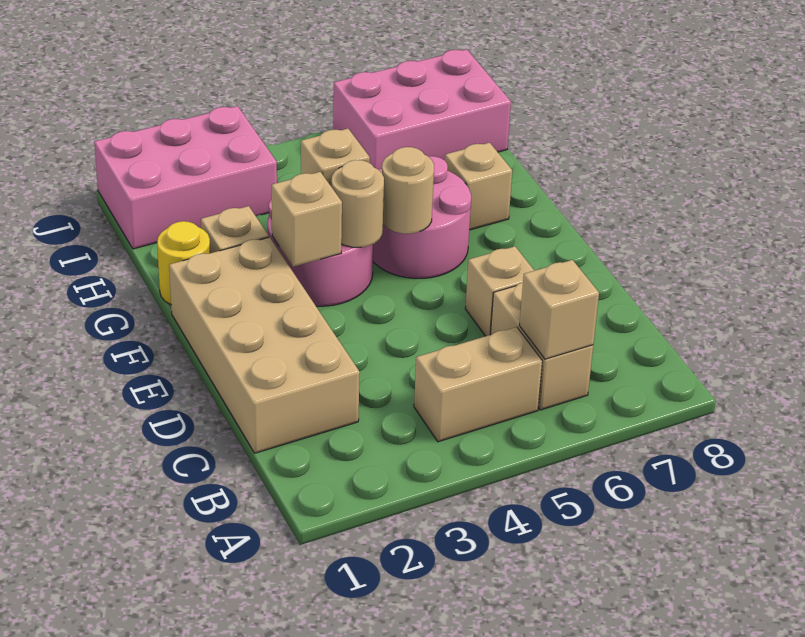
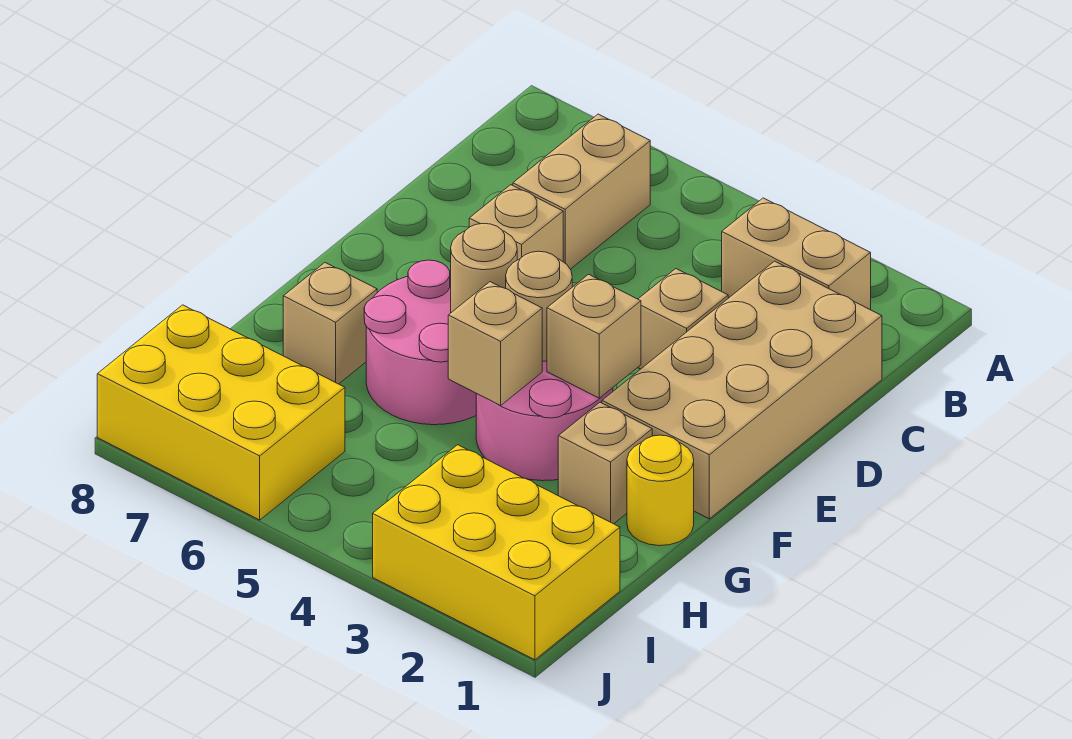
tan brick B4:B5 level 1 -> tan brick B2:B3 level 1
tan brick B6 level 2 -> tan brick D3 level 1
pink brick I1:J3 level 1 -> yellow brick I1:J3 level 1
pink brick I6:J8 level 1 -> yellow brick I6:J8 level 1

